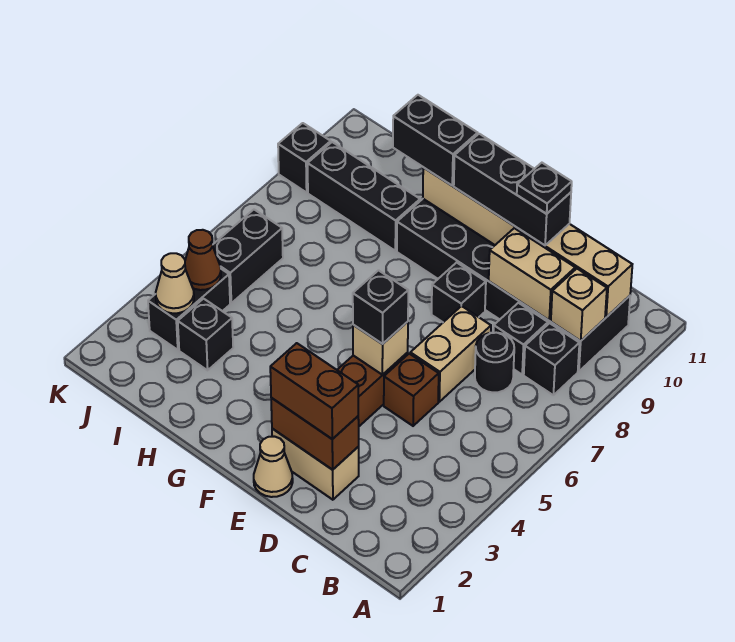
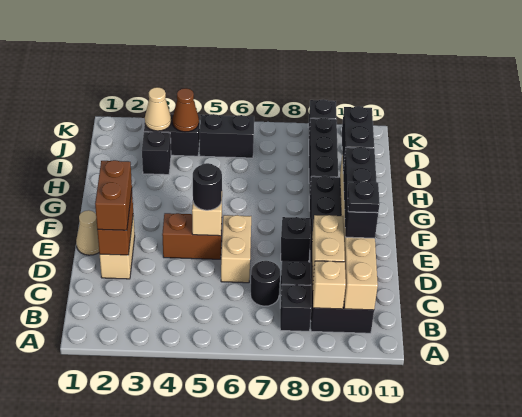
brown brick D5 level 1 -> none
tan brick D6:D7 level 1 -> tan brick D6:E6 level 1
black brick E5 level 3 -> black round brick E5 level 3

